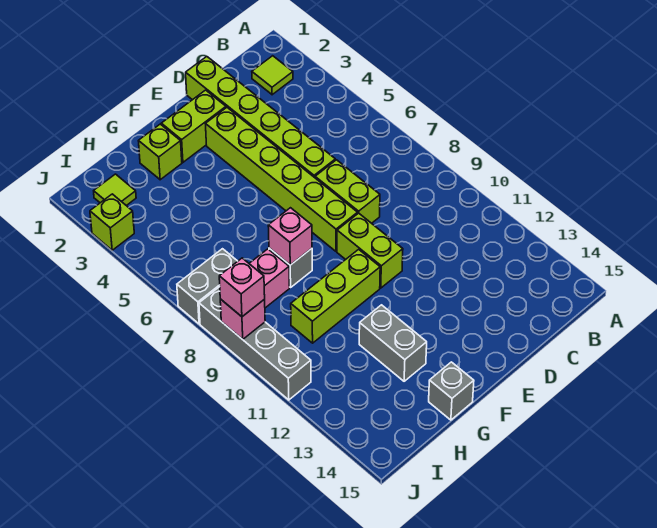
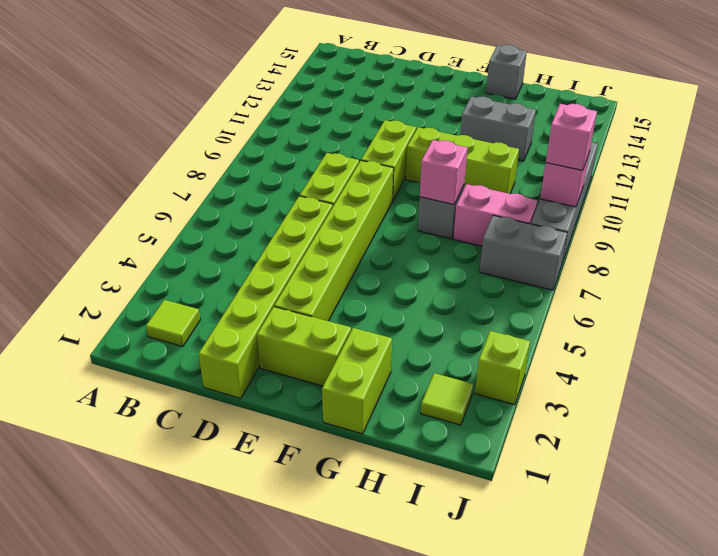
lime brick G2 level 1 -> lime brick G1:G2 level 1
grey brick G12:G13 level 1 -> grey brick G12:H12 level 1

